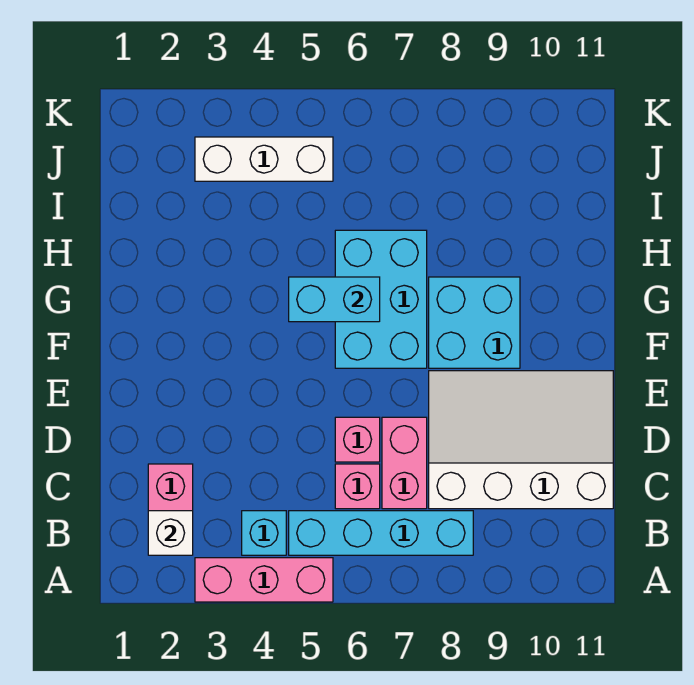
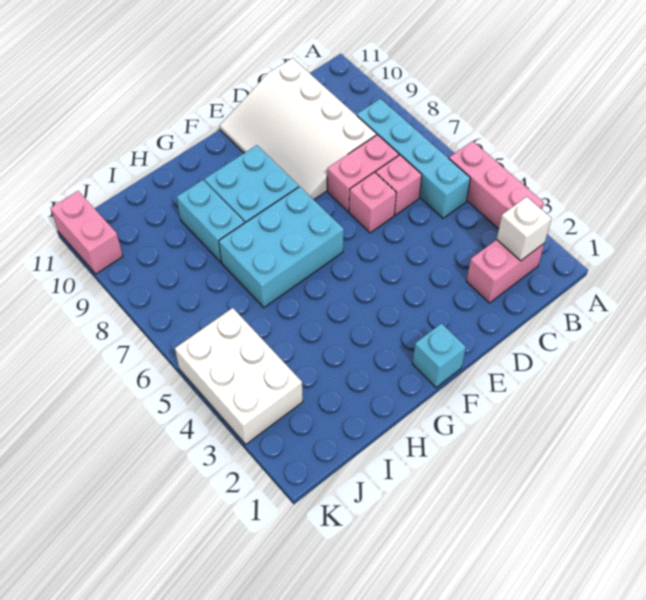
cyan brick B4 level 1 -> cyan brick F1 level 1
cyan brick G5:G6 level 2 -> cyan brick H8:H9 level 1
white brick J3:J5 level 1 -> white brick J3:K5 level 1
none -> pink brick K10:K11 level 1

